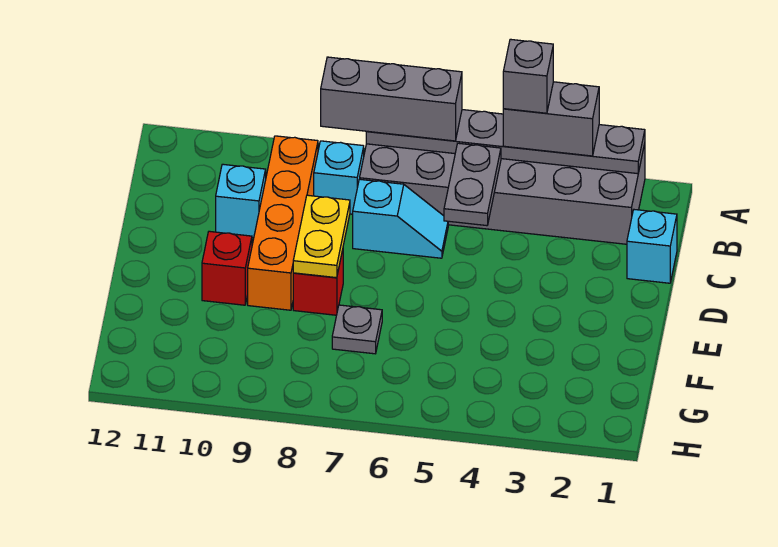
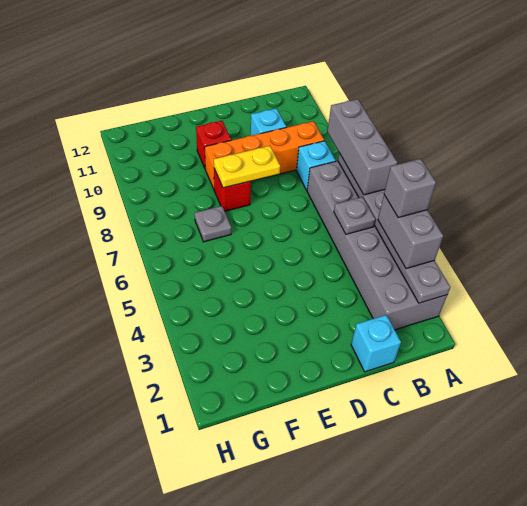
grey plate B5:C5 level 2 -> grey plate B5 level 2
cyan slope C6:C7 level 1 top 7 -> none

